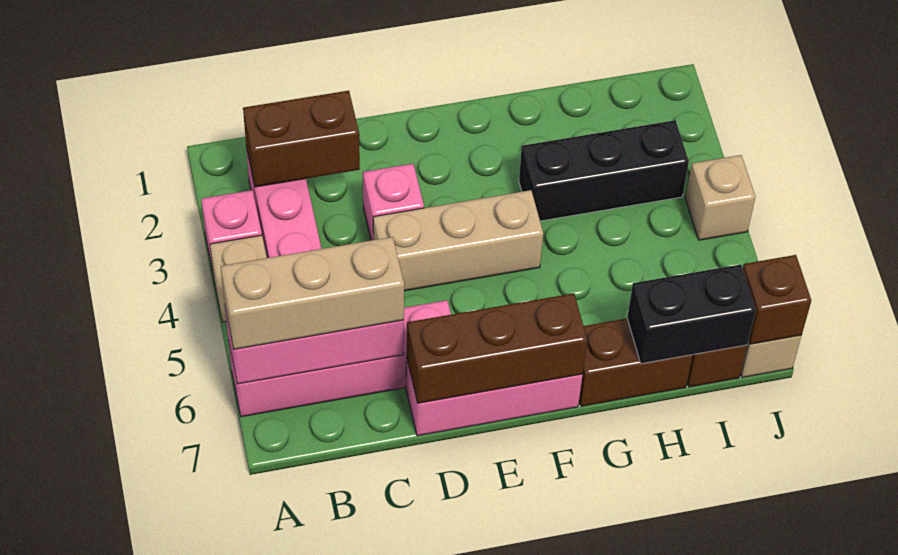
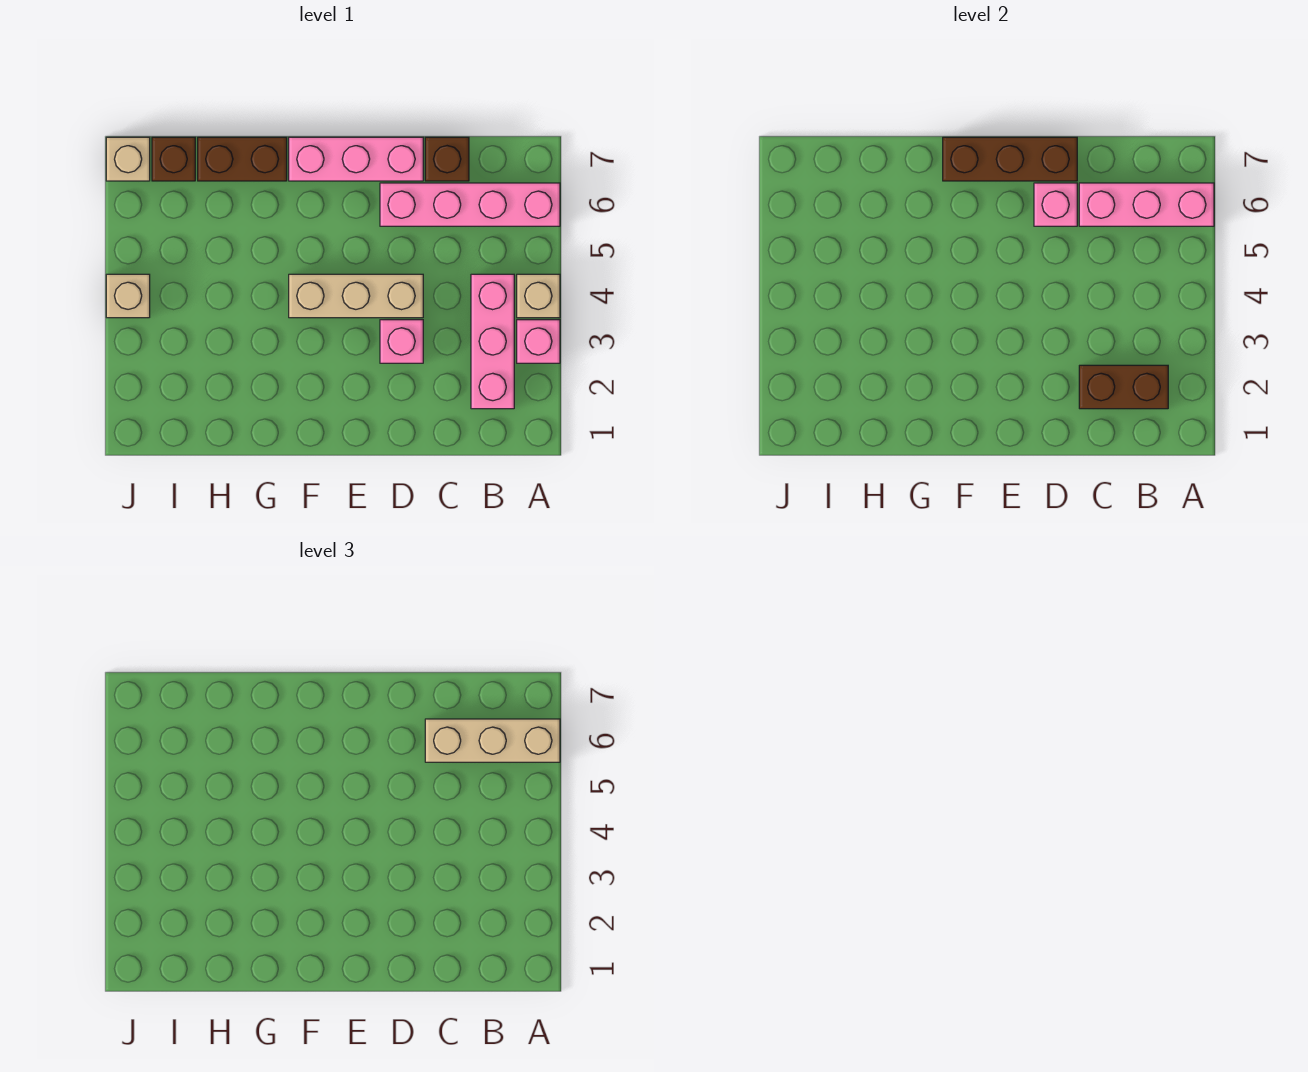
none -> pink brick D6 level 2
black brick G3:I3 level 1 -> none
black brick H7:I7 level 2 -> none
brown brick J7 level 2 -> brown brick C7 level 1

